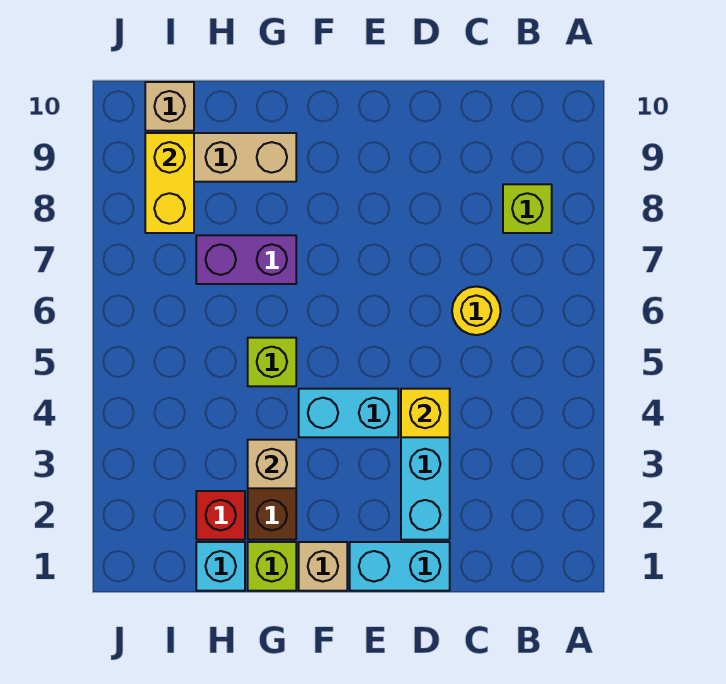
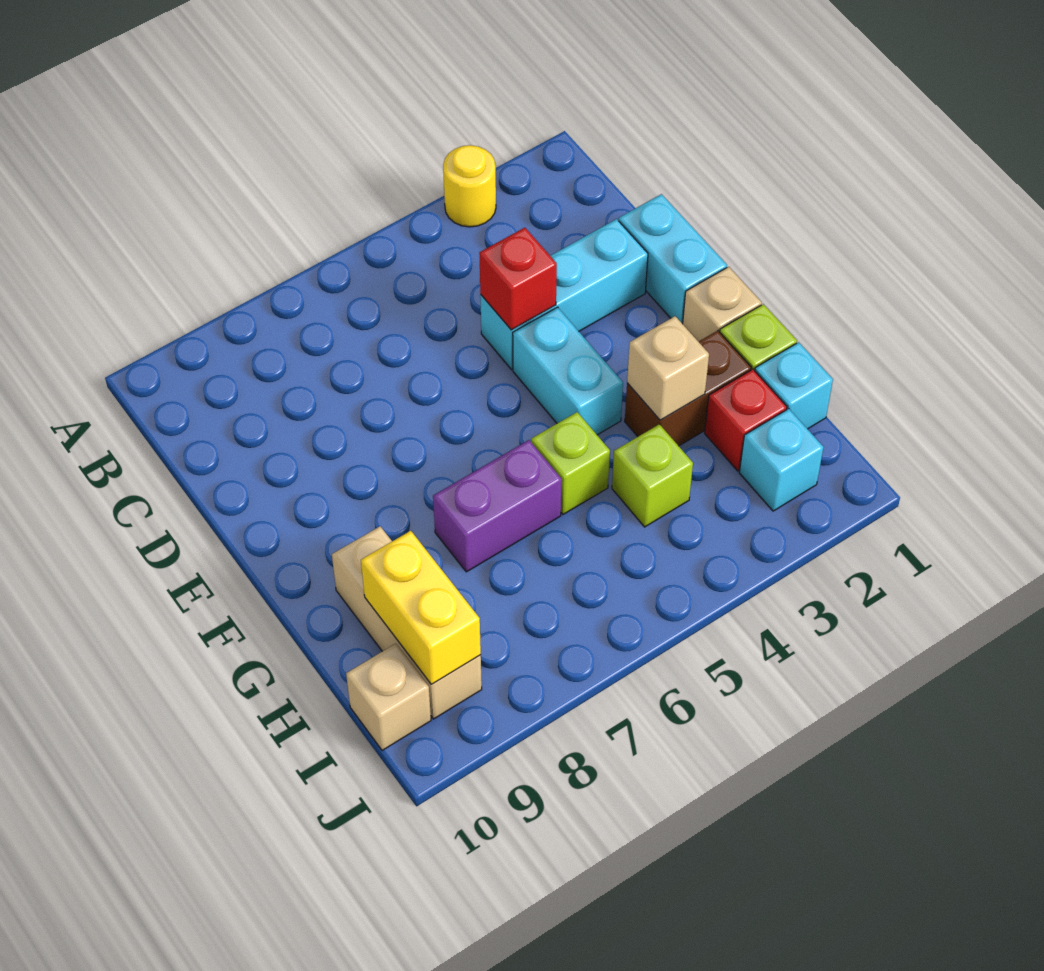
lime brick B8 level 1 -> lime brick H4 level 1
yellow round brick C6 level 1 -> yellow round brick A3 level 1
yellow brick D4 level 2 -> red brick D4 level 2
purple brick G7:H7 level 1 -> purple brick G6:G7 level 1
none -> cyan brick I2 level 1
yellow brick I8:I9 level 2 -> yellow brick H9:I9 level 2

